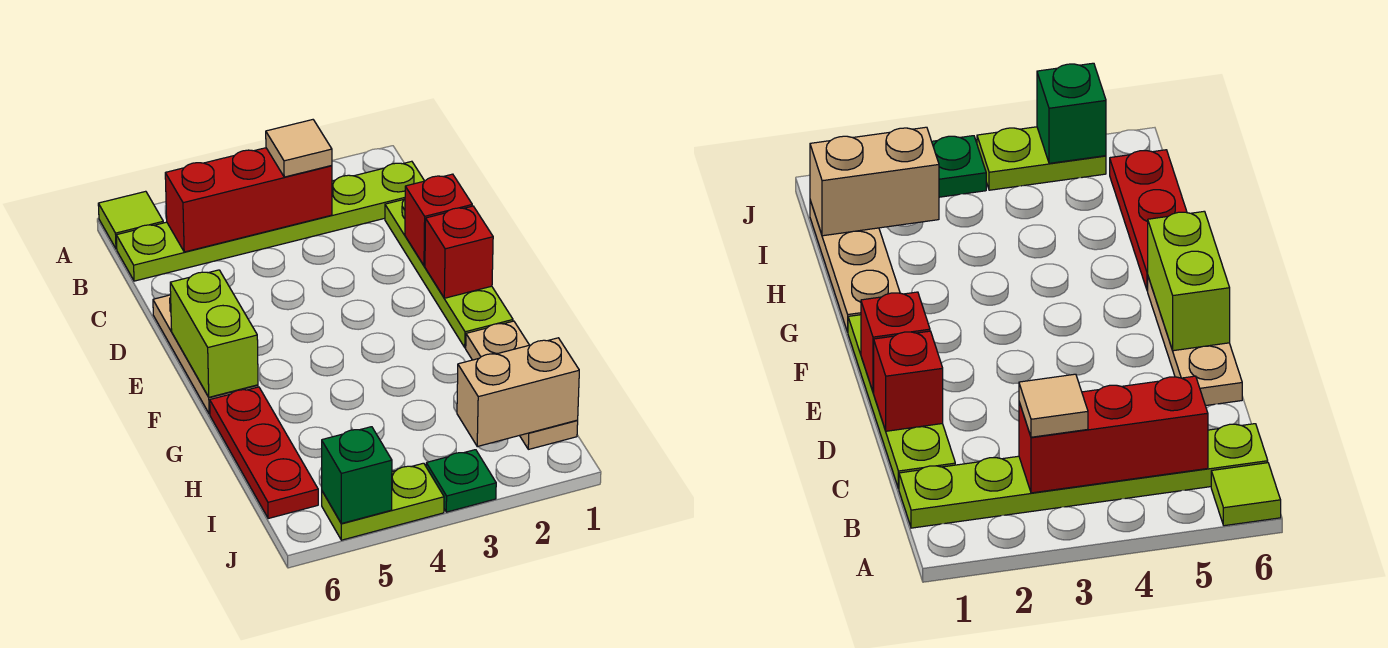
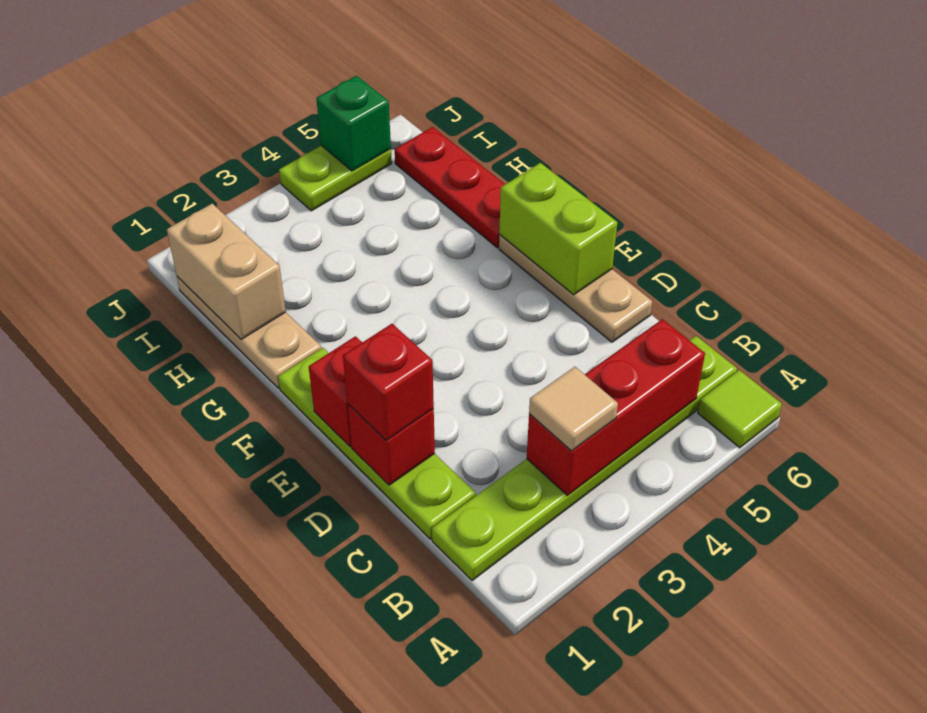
none -> red brick D1 level 3
tan brick I1:I2 level 2 -> tan brick H1:I1 level 2
green plate J3 level 1 -> none

